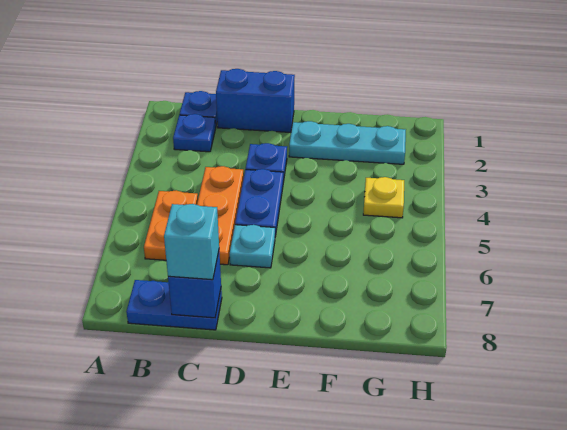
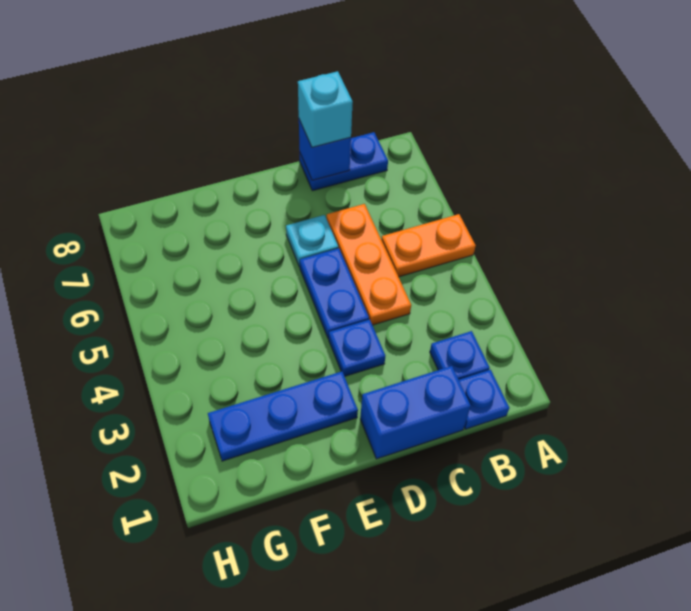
orange plate B5:B6 level 1 -> orange plate A5:B5 level 1
cyan plate E2:G2 level 1 -> blue plate E2:G2 level 1
yellow plate G4 level 1 -> none

